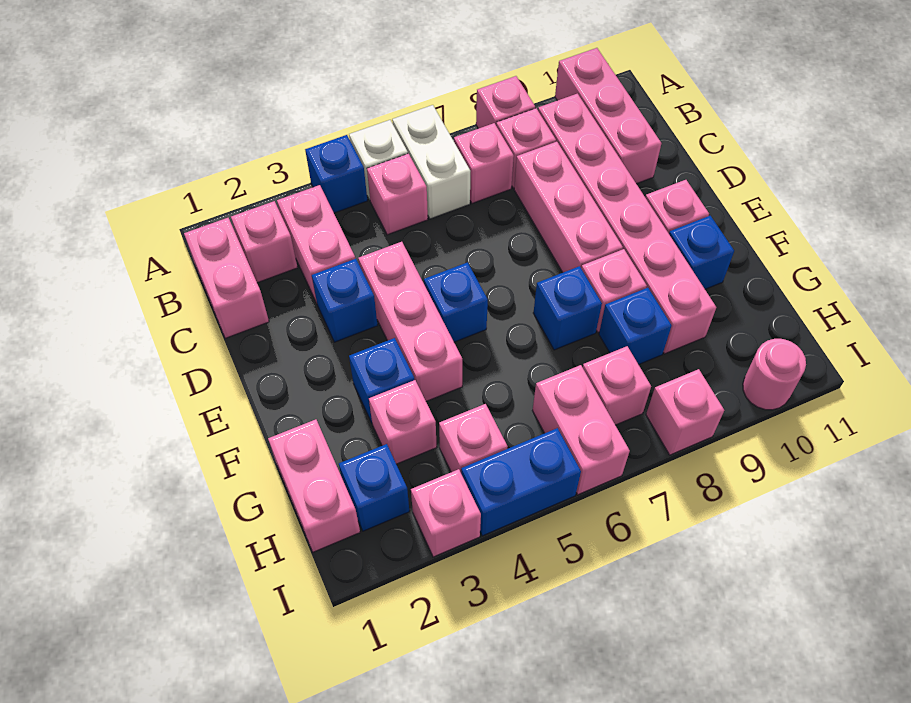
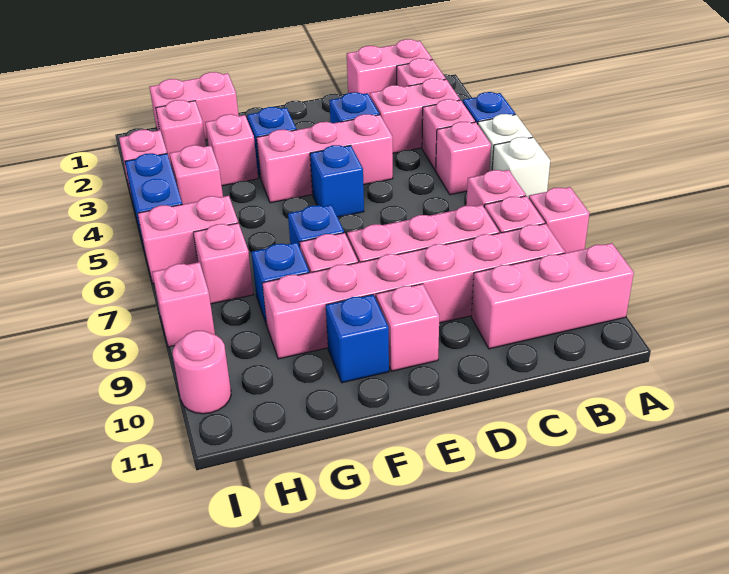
white brick A6:B6 level 1 -> white brick A6 level 1
none -> pink brick B4 level 1
blue brick H2 level 1 -> pink brick H2 level 1

